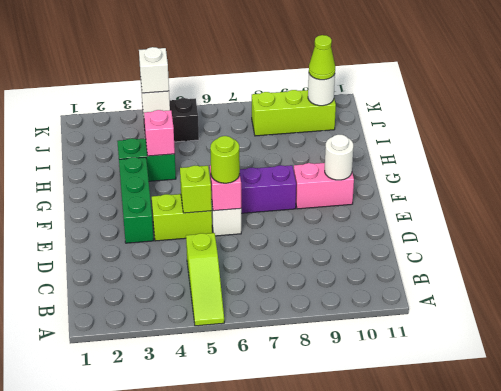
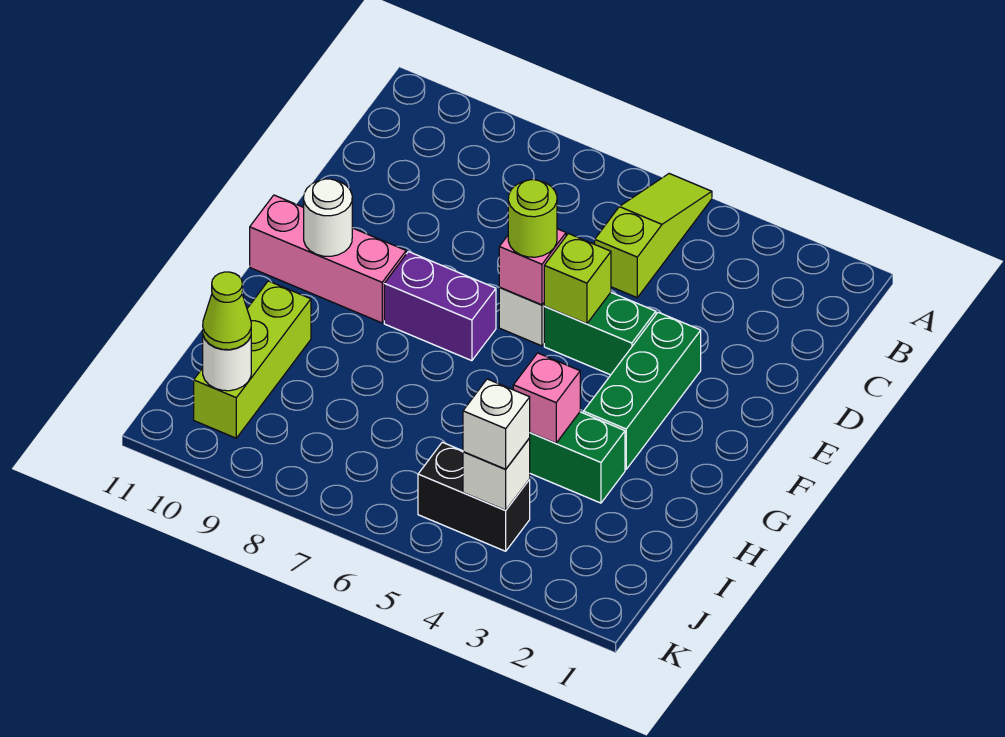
lime brick E4:E5 level 1 -> green brick E4:E5 level 1
pink brick F9:F10 level 1 -> pink brick F9:F11 level 1
lime brick J8:J10 level 1 -> lime brick H10:J10 level 1

